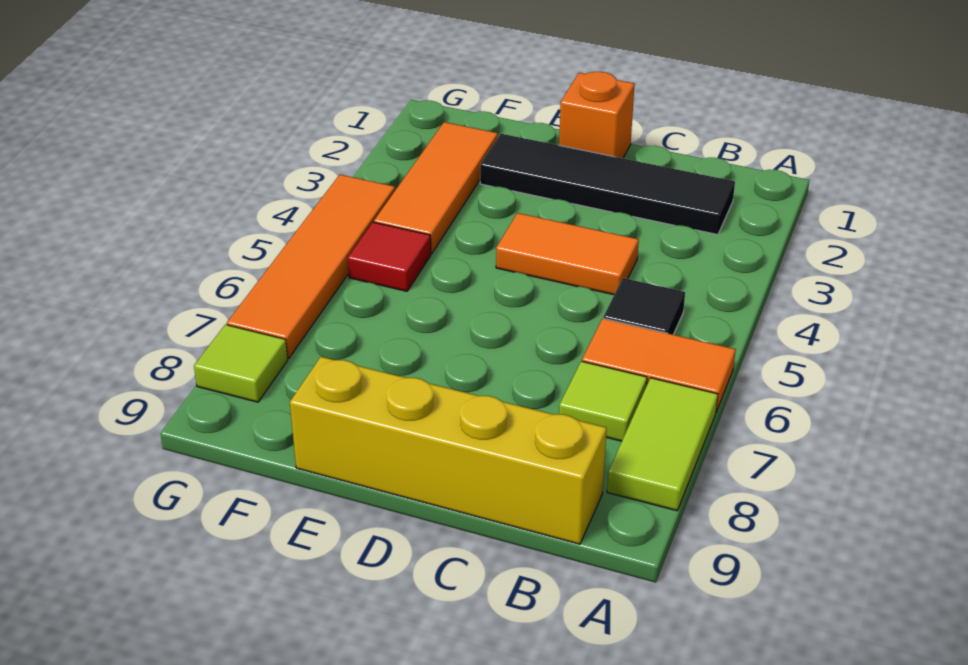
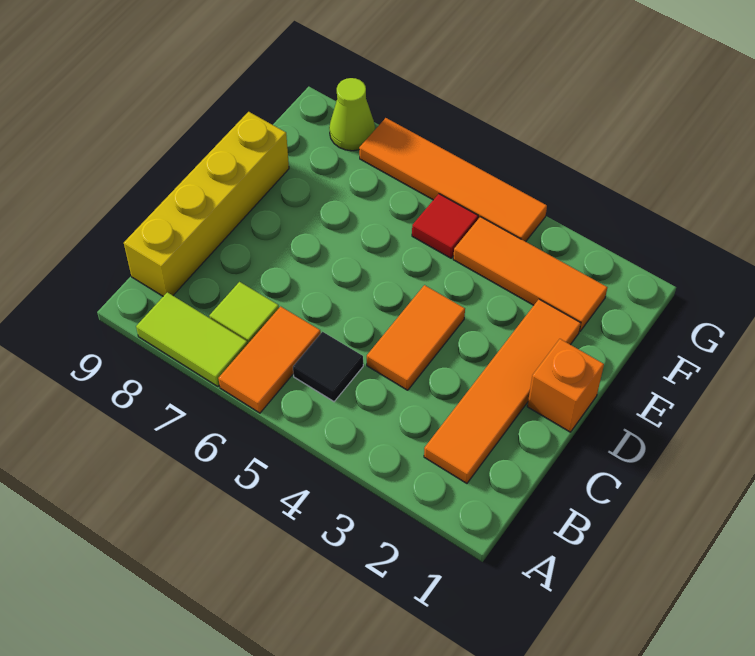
black tile B2:E2 level 1 -> orange tile B2:E2 level 1
lime tile G8 level 1 -> lime cone G8 level 1

